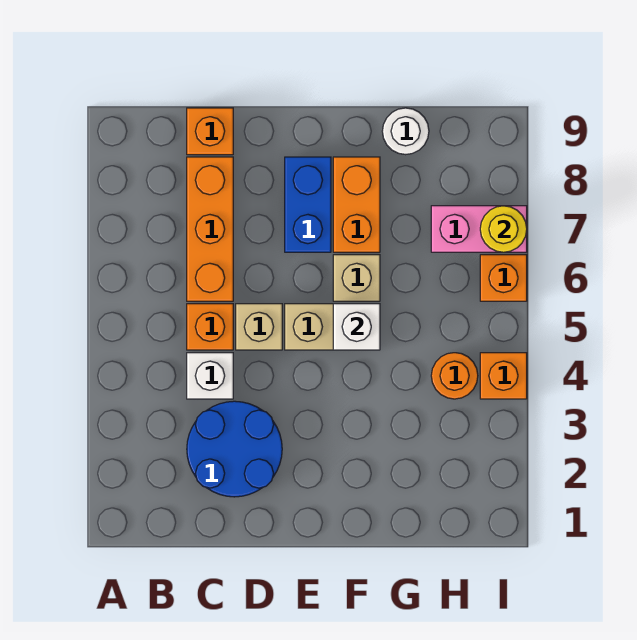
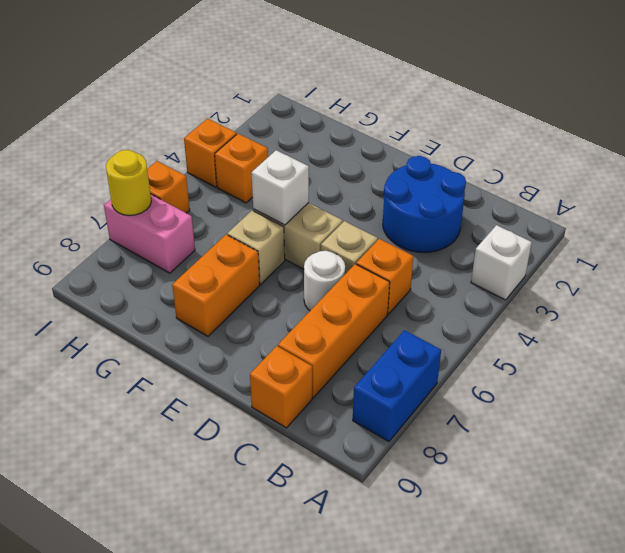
white brick C4 level 1 -> white brick A3 level 1
blue brick E7:E8 level 1 -> blue brick A7:A8 level 1
white round brick G9 level 1 -> white round brick D6 level 1
orange round brick H4 level 1 -> orange brick H4 level 1

